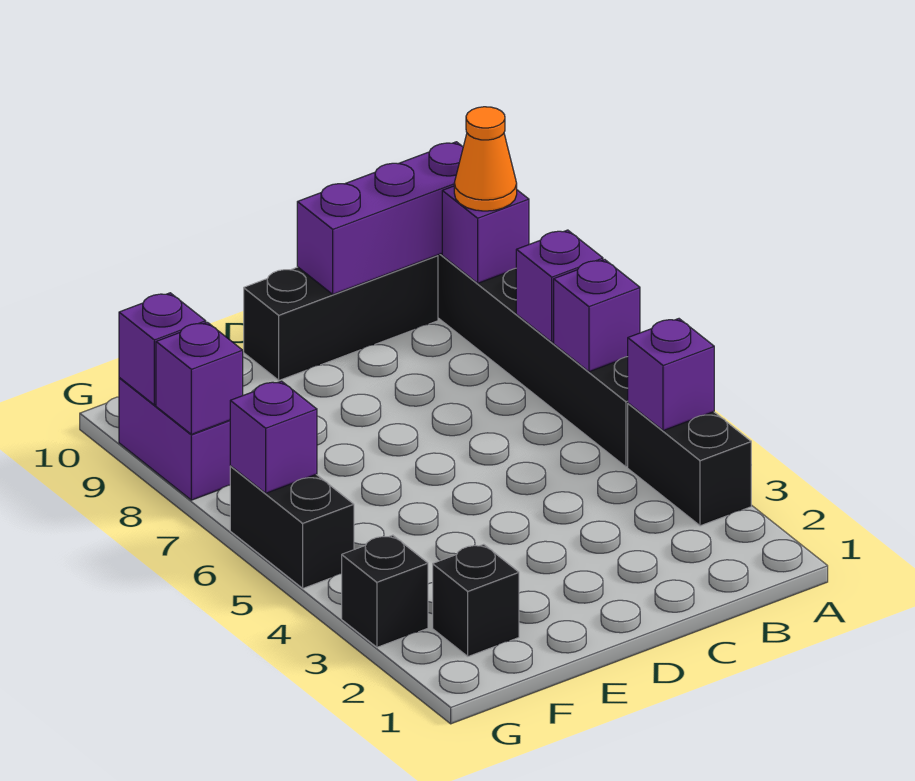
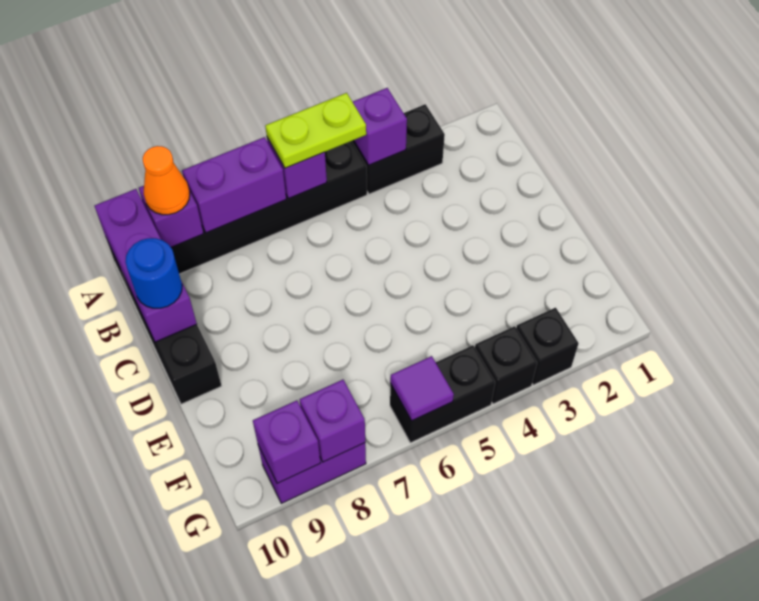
none -> lime plate A5:A6 level 3
purple brick A7 level 2 -> purple brick A7:A8 level 2
none -> blue round brick C10 level 3
black brick F2 level 1 -> black brick G4 level 1
purple brick G6 level 2 -> purple tile G6 level 2

